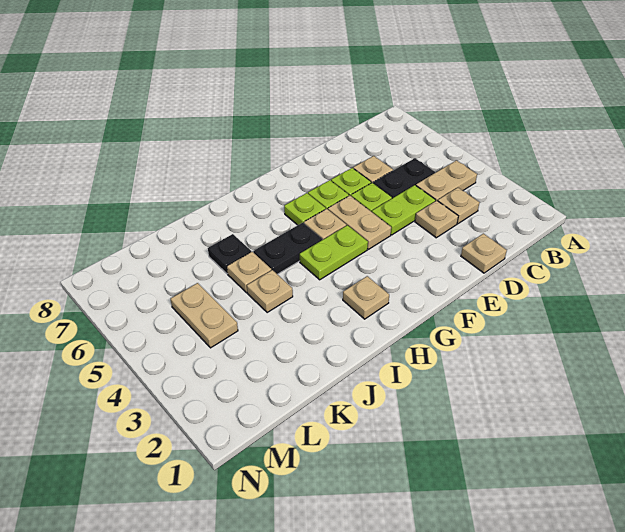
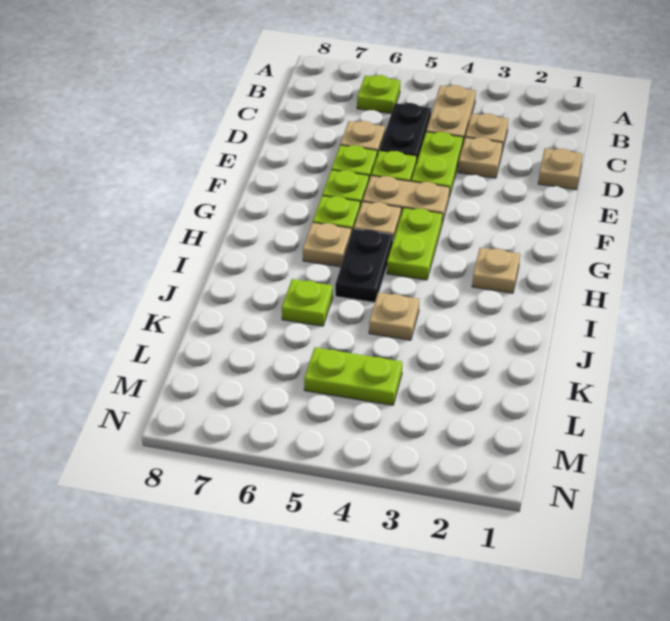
none -> lime plate B6 level 1
tan plate J5 level 1 -> tan plate H6 level 1
black plate J6 level 1 -> lime plate J6 level 1
tan plate L4:L5 level 1 -> lime plate L4:L5 level 1

